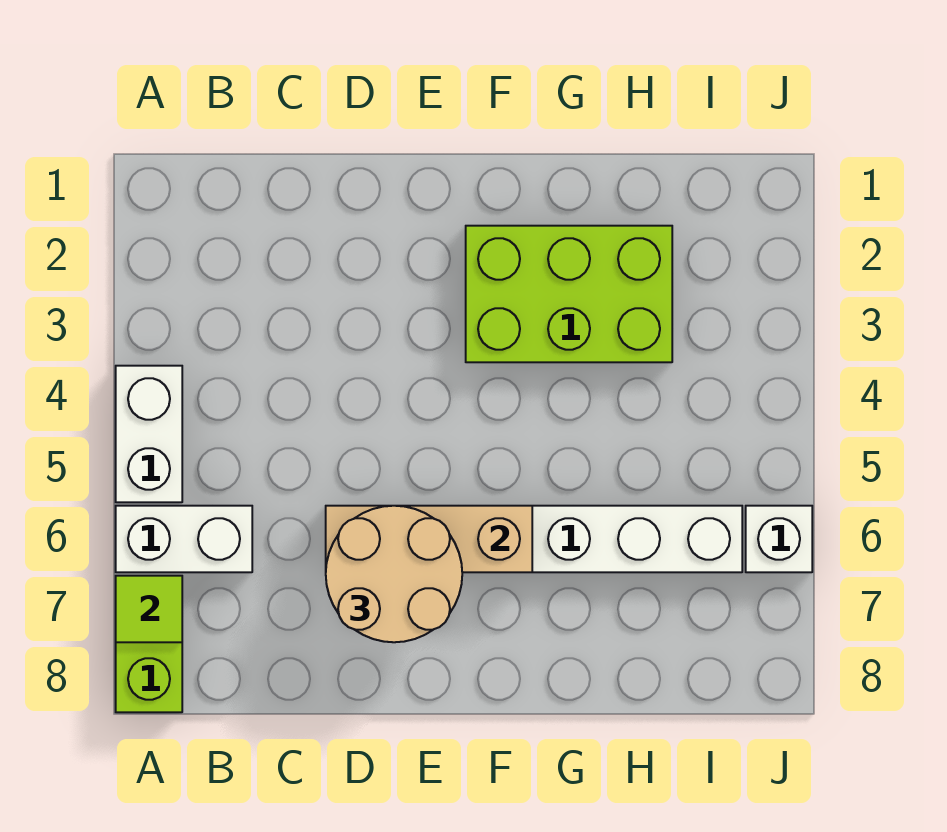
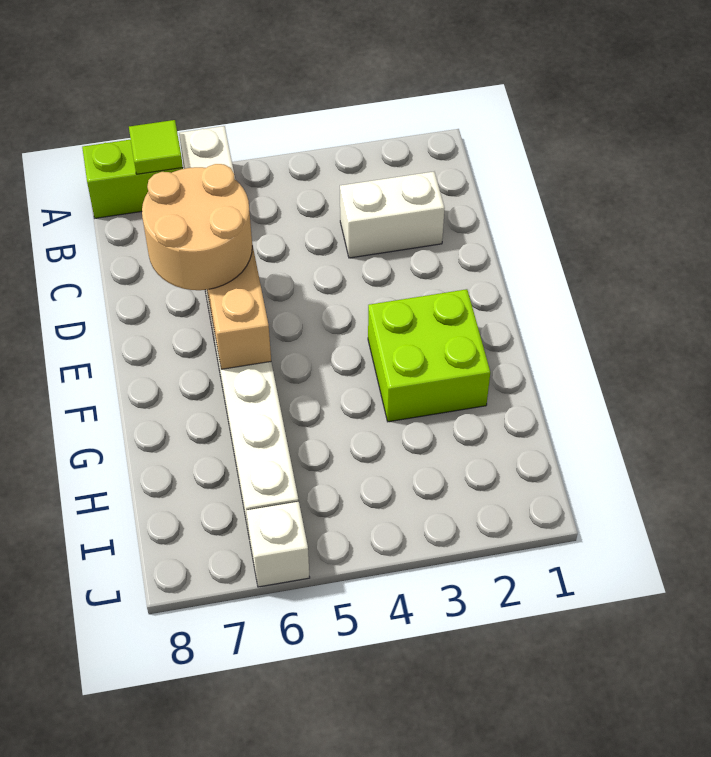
white brick A4:A5 level 1 -> white brick C2:C3 level 1
lime brick F2:H3 level 1 -> lime brick F2:G3 level 1

